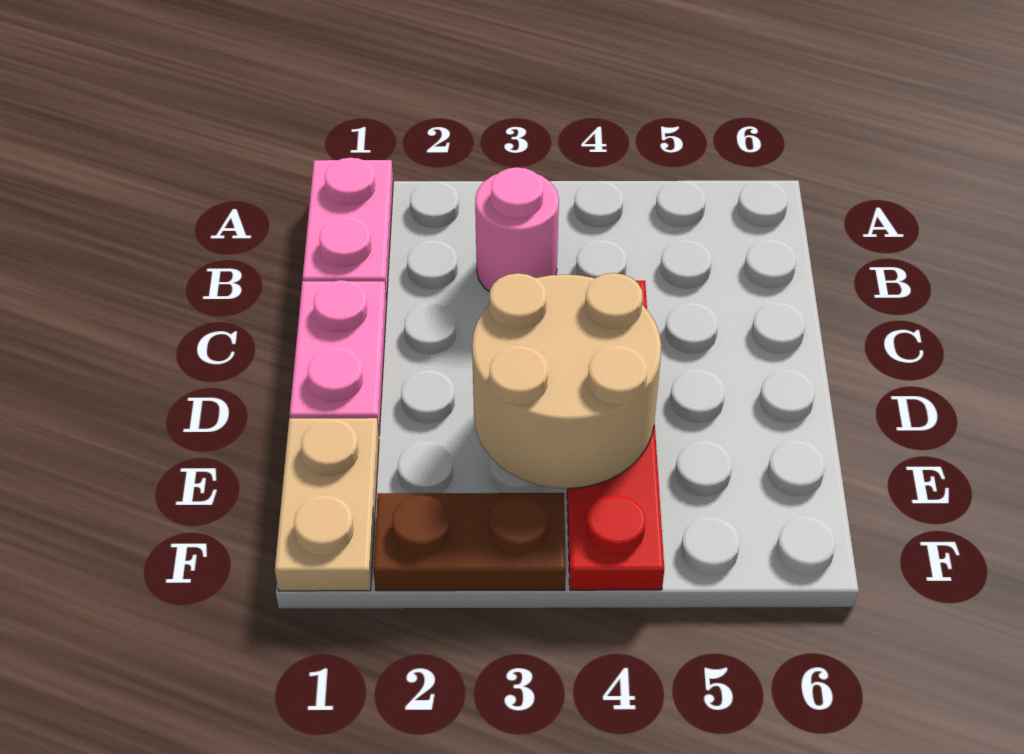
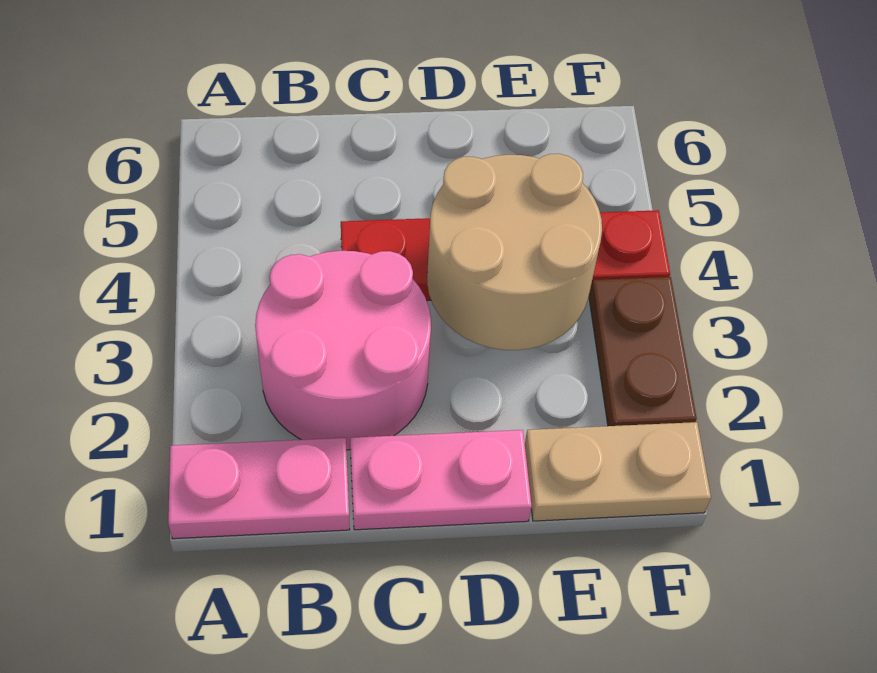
pink round brick B3 level 1 -> pink round brick B2:C3 level 1

